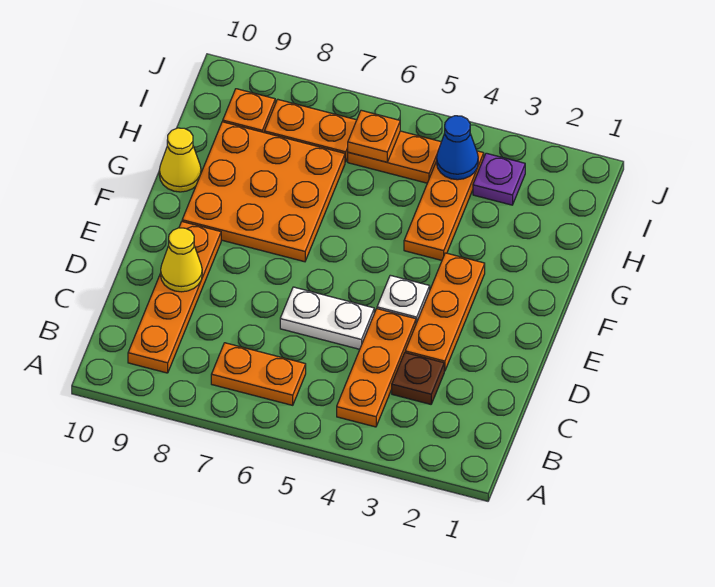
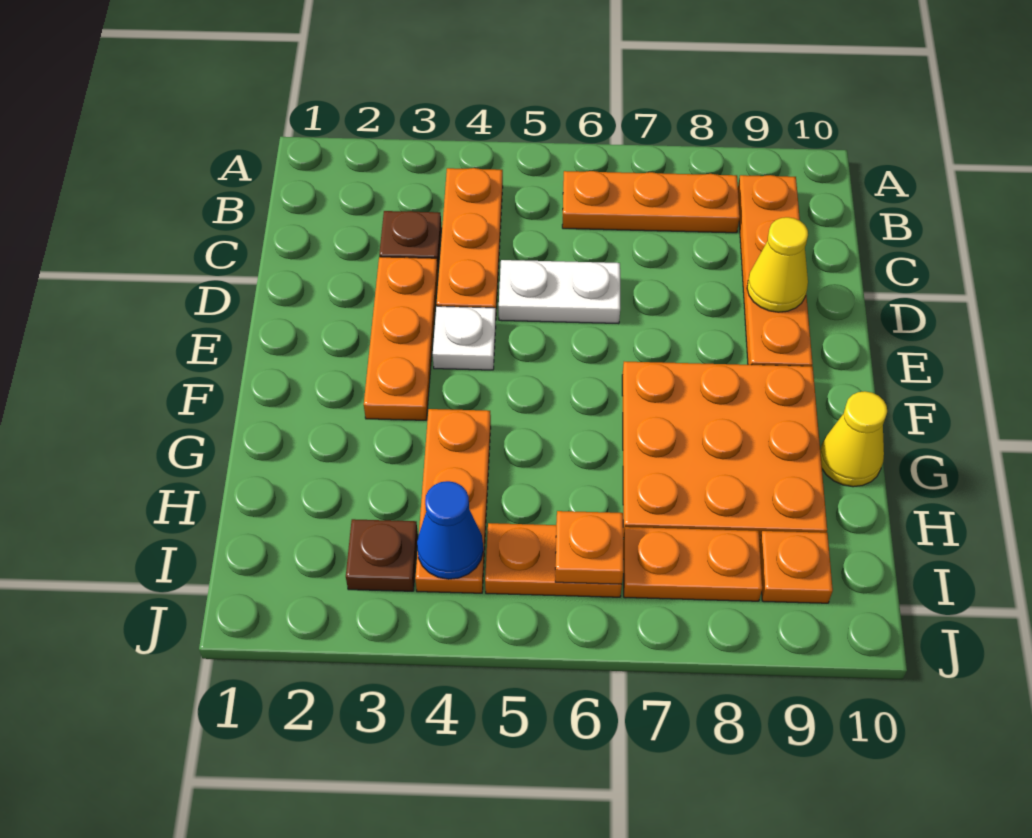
orange plate B6:B7 level 1 -> orange plate B6:B8 level 1
purple plate I3 level 1 -> brown plate I3 level 1

